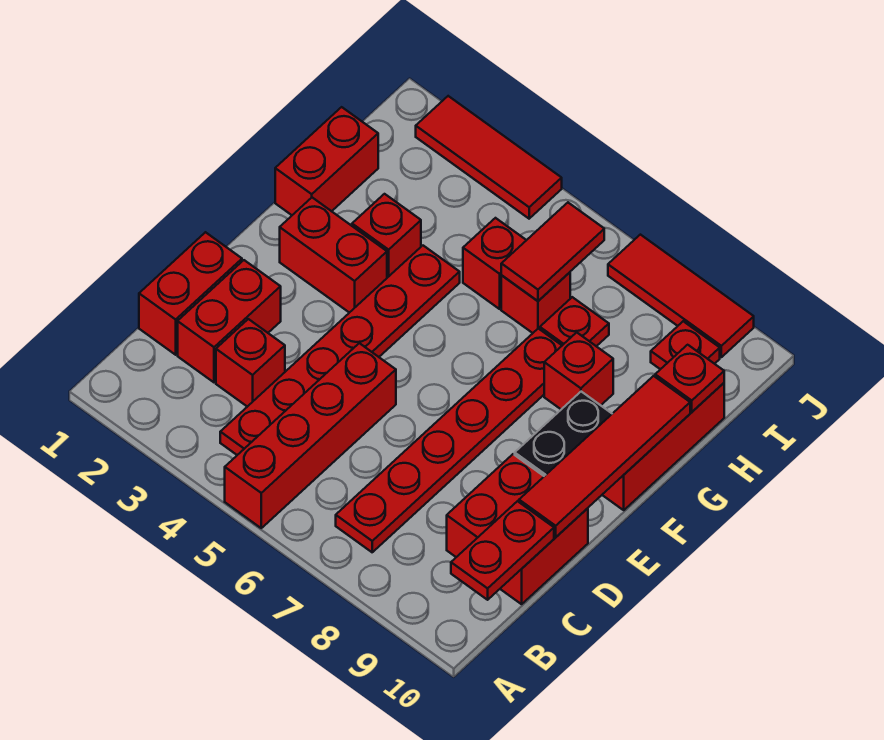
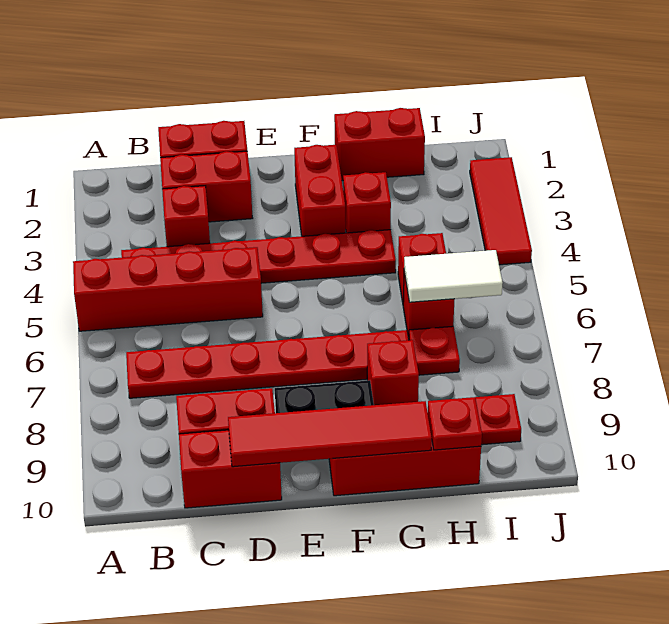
red plate B10:C10 level 2 -> none
red tile H6:I6 level 2 -> white tile H6:I6 level 2
red tile J7:J9 level 1 -> none

